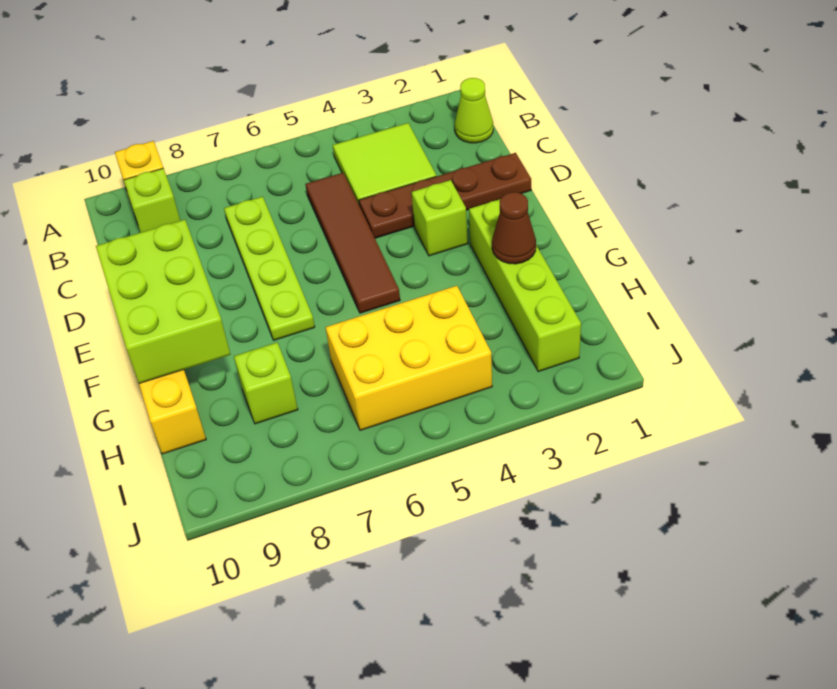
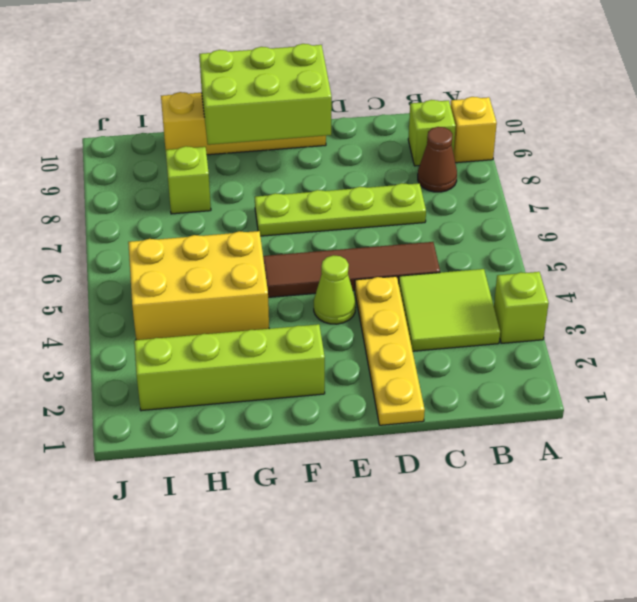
lime cone B1 level 1 -> lime cone E4 level 1
brown plate D1:D4 level 1 -> yellow plate D1:D4 level 1
lime brick E3 level 1 -> lime brick A3 level 1
brown cone G2 level 2 -> brown cone B8 level 1
yellow brick H4:I6 level 1 -> yellow brick G4:I5 level 1

